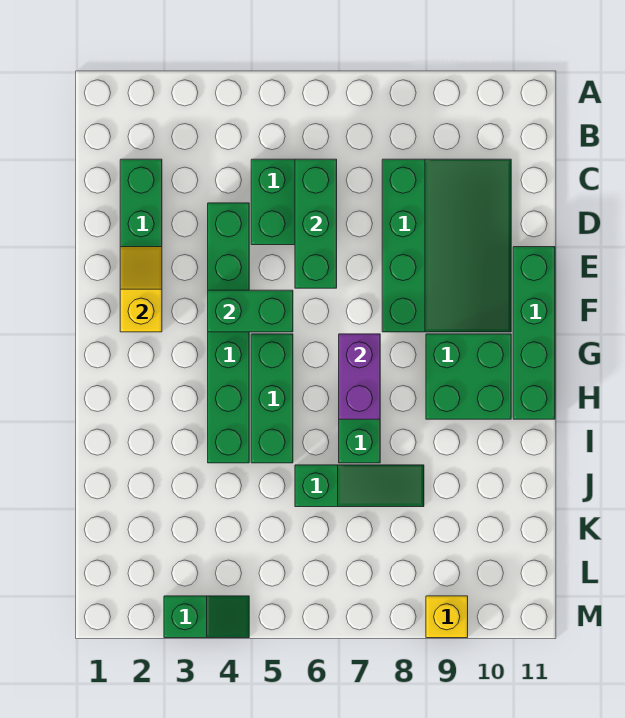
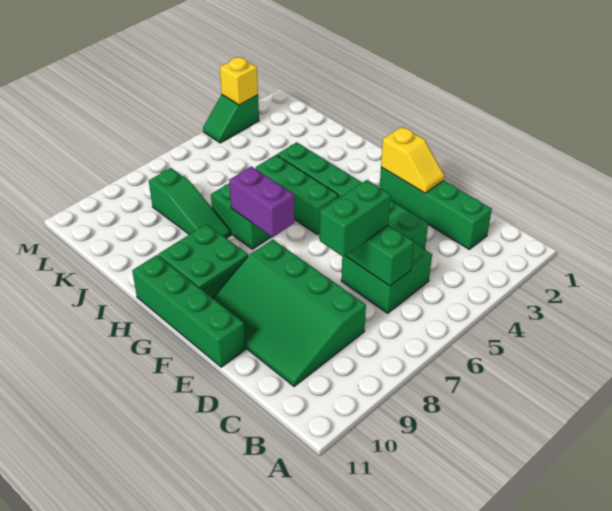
green brick F4:F5 level 2 -> green brick D6:D7 level 3
green slope J6:J8 level 1 top 6 -> green slope I8:K8 level 1 top K
yellow brick M9 level 1 -> yellow brick M3 level 2

